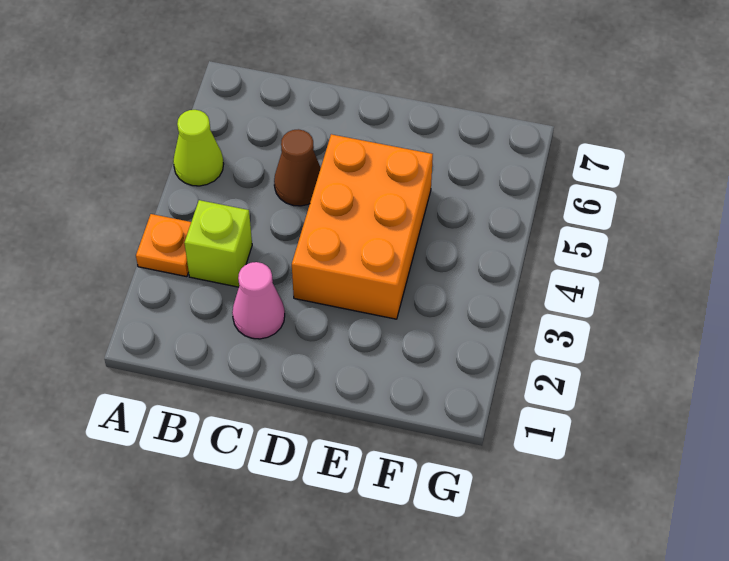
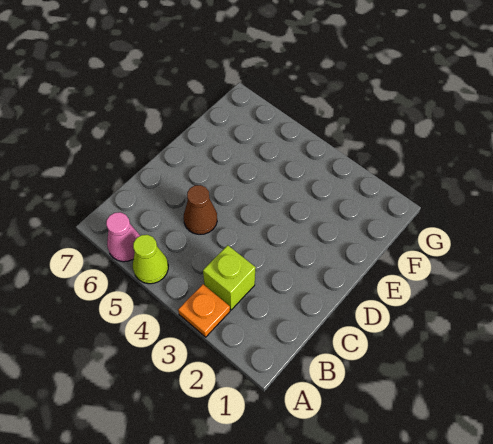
pink cone C2 level 1 -> pink cone A6 level 1
orange brick D3:E5 level 1 -> none

